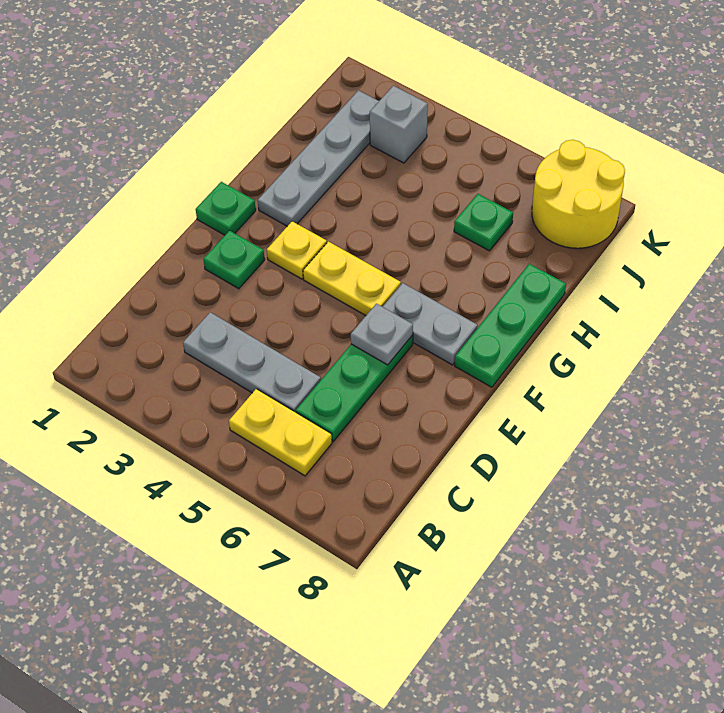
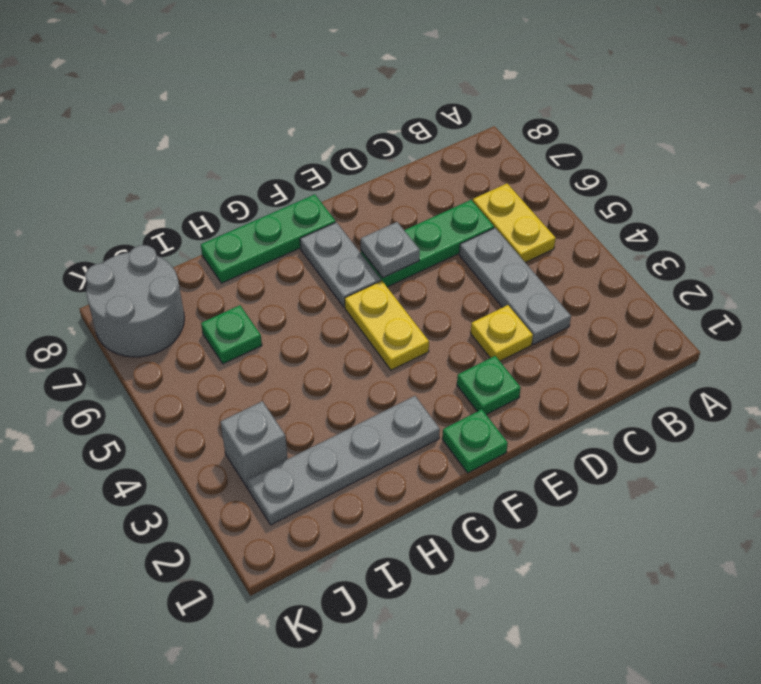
yellow plate F3 level 1 -> yellow plate D3 level 1
yellow round brick J7:K8 level 1 -> grey round brick J7:K8 level 1

